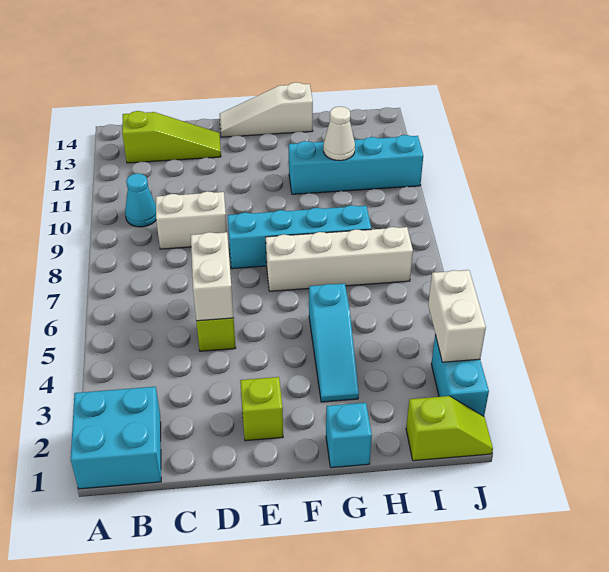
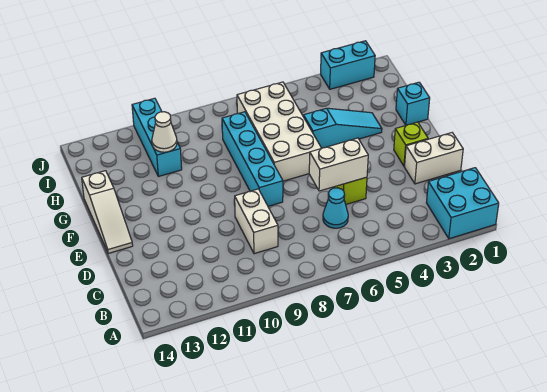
cyan cone B10 level 1 -> cyan cone C6 level 1
lime slope B13:D13 level 1 top B -> none
white brick F7:I7 level 1 -> white brick F6:I7 level 1
cyan brick G11:J11 level 1 -> cyan brick H11:J11 level 1
lime slope I1:J1 level 1 top I -> none
white brick J3:J4 level 2 -> white brick D1:D2 level 1

